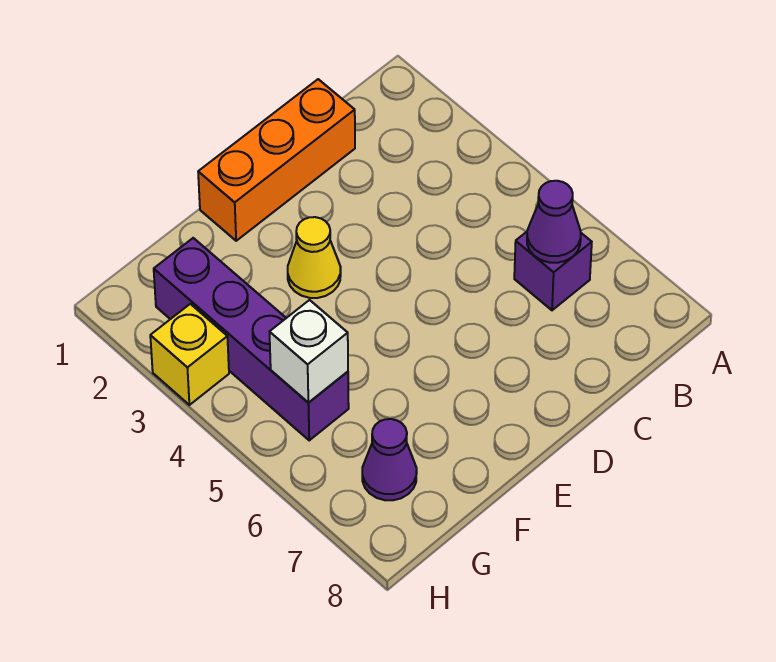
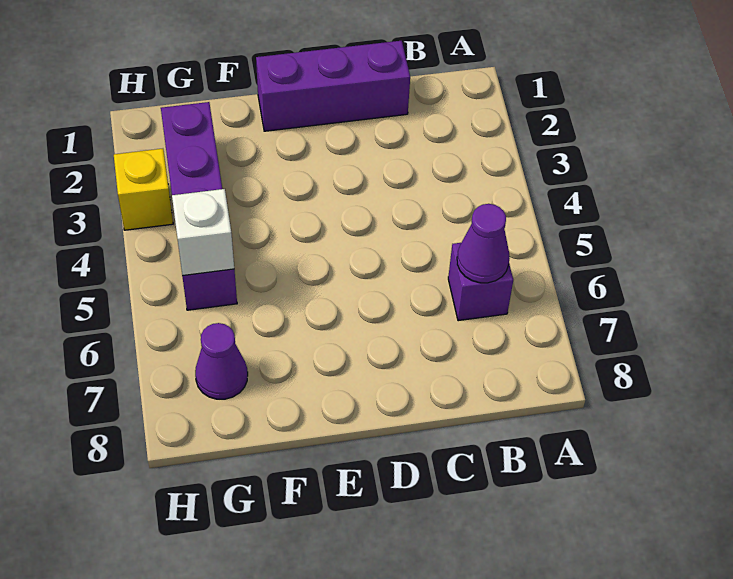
orange brick C1:E1 level 1 -> purple brick C1:E1 level 1
yellow cone E3 level 1 -> none

